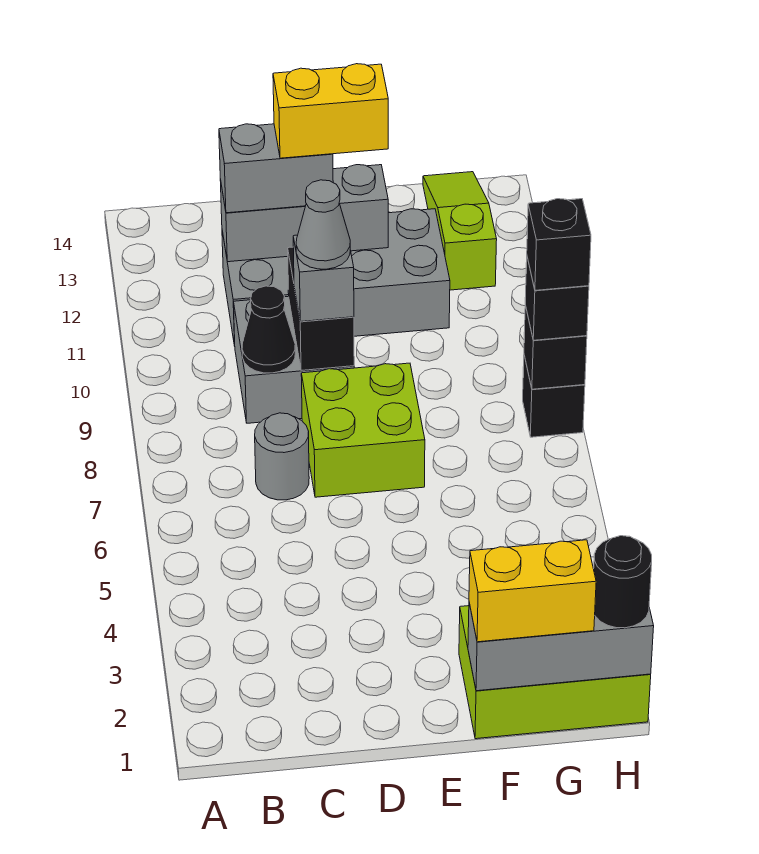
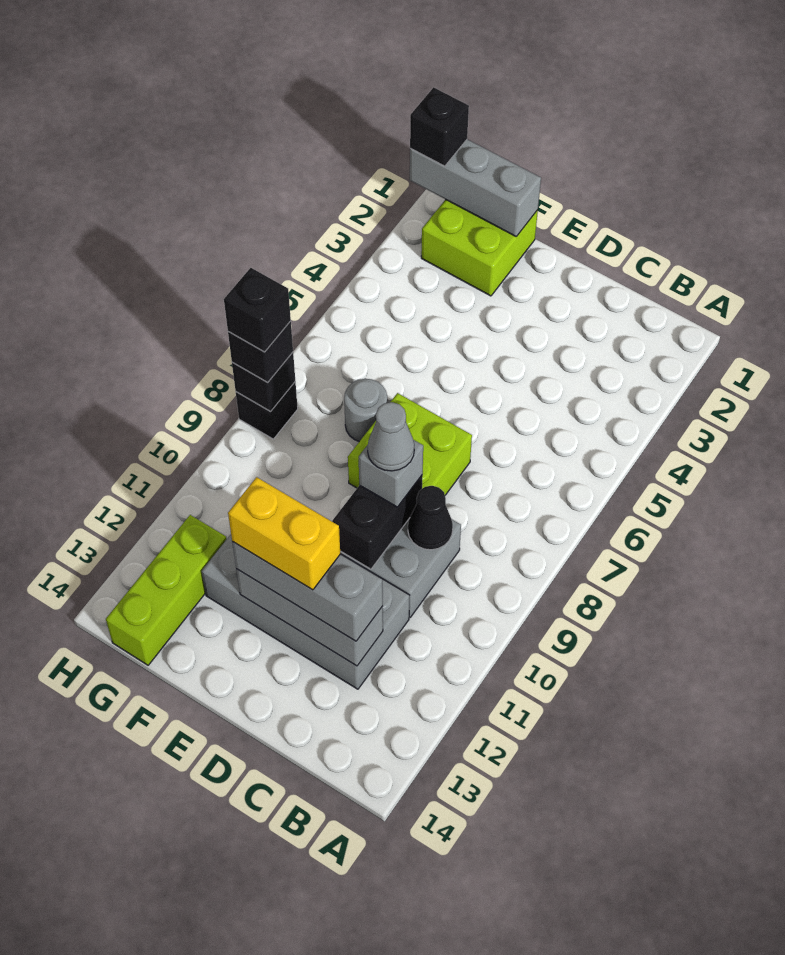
grey round brick C7 level 1 -> grey round brick F7 level 1
grey brick C12:D12 level 3 -> grey brick C12:E12 level 3
lime brick F1:H2 level 1 -> lime brick F1:G2 level 1
yellow brick F1:G1 level 3 -> none
lime slope G12:G14 level 1 top 12 -> lime brick G12:G14 level 1
black round brick H1 level 3 -> black brick H1 level 3

